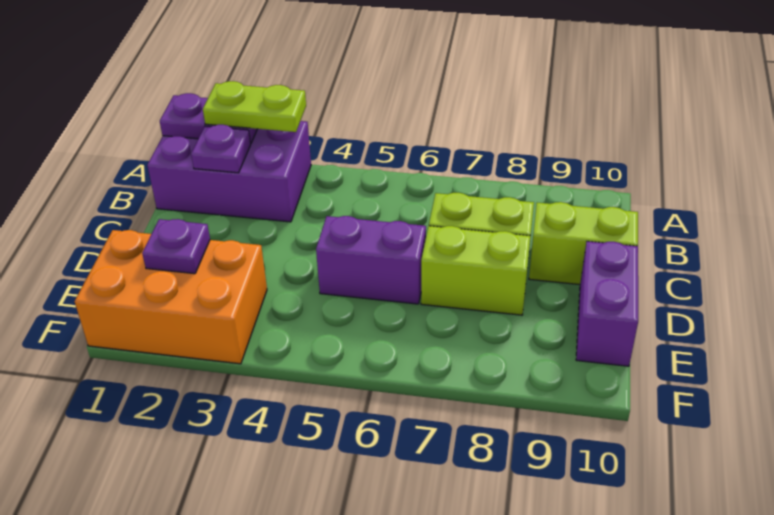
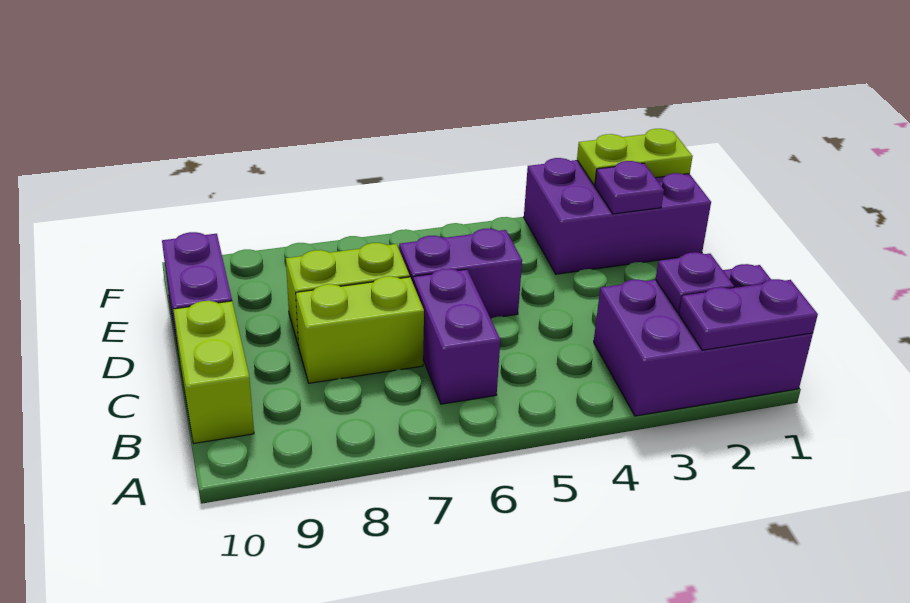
lime plate A2:A3 level 3 -> lime plate F1:F2 level 2
none -> purple brick B6:C6 level 1
lime brick C9:C10 level 1 -> lime brick B10:C10 level 1
orange brick E1:F3 level 1 -> purple brick E1:F3 level 1

